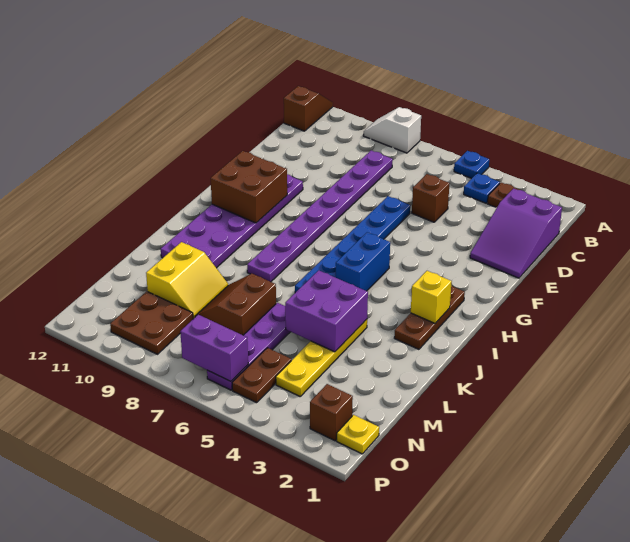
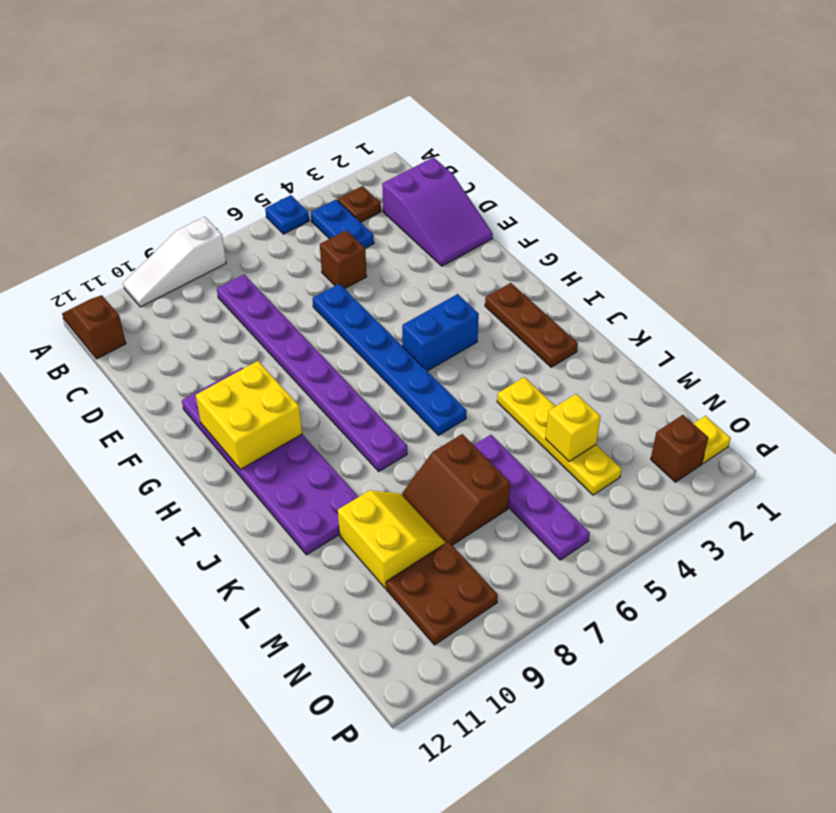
white slope A8:A9 level 1 top 8 -> white slope A8:A10 level 1 top 8
blue plate B4 level 1 -> blue plate B4:C4 level 1
brown brick G10:H11 level 2 -> yellow brick G10:H11 level 2
blue brick H5:I5 level 1 -> blue brick H4:H5 level 1
yellow brick I2 level 2 -> yellow brick M4 level 2
purple brick K4:L5 level 2 -> none
brown plate N5:O5 level 1 -> none
purple brick O6:O7 level 2 -> none

